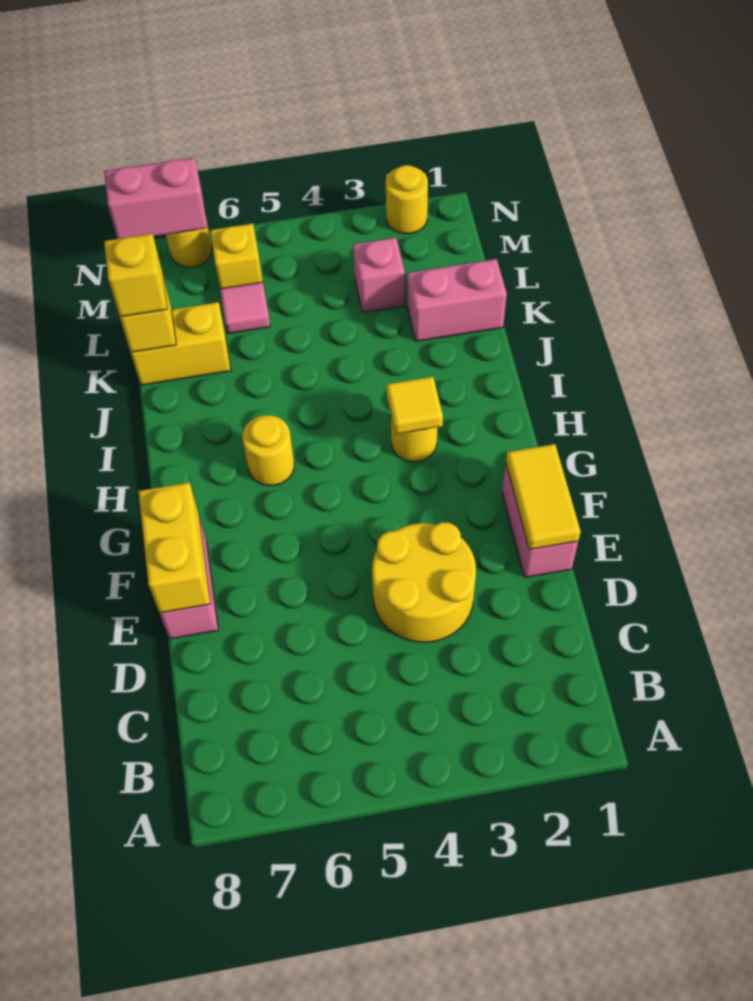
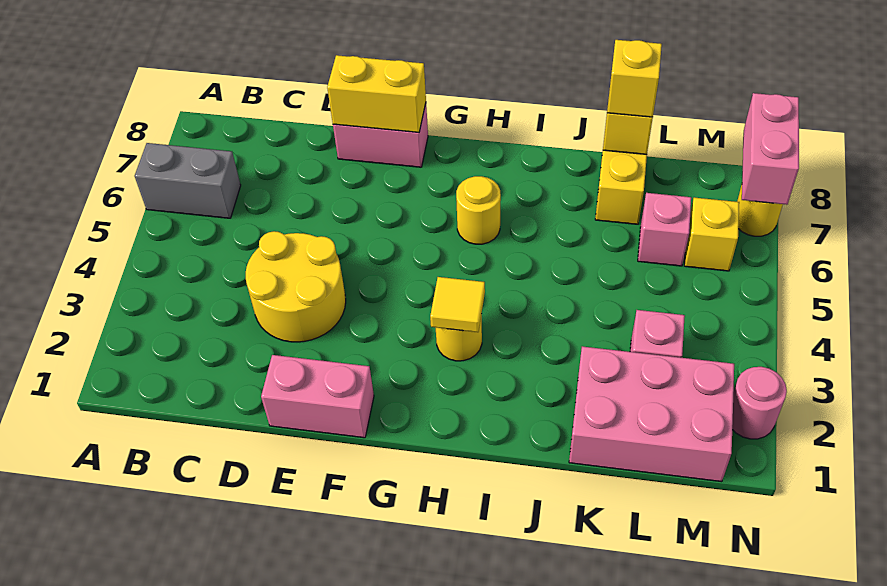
none -> grey brick A6:B6 level 1
yellow tile E1:F1 level 2 -> none
pink brick K1:K2 level 1 -> pink brick K1:M2 level 1
pink tile L6 level 1 -> pink brick L6 level 1
yellow round brick N2 level 1 -> pink round brick N2 level 1

